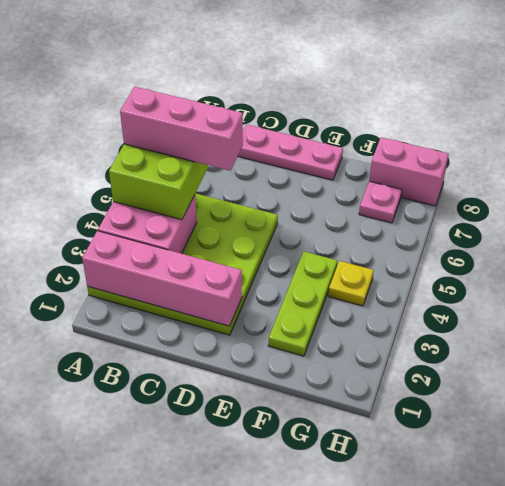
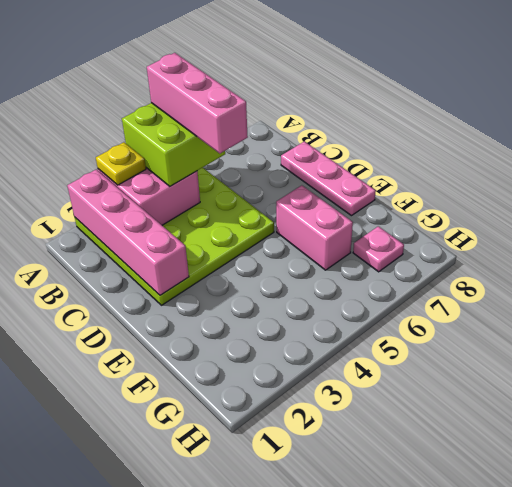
lime plate F2:F4 level 1 -> none
yellow plate G4 level 1 -> yellow plate A3 level 3
pink brick G8:H8 level 1 -> pink brick E6:F6 level 1

